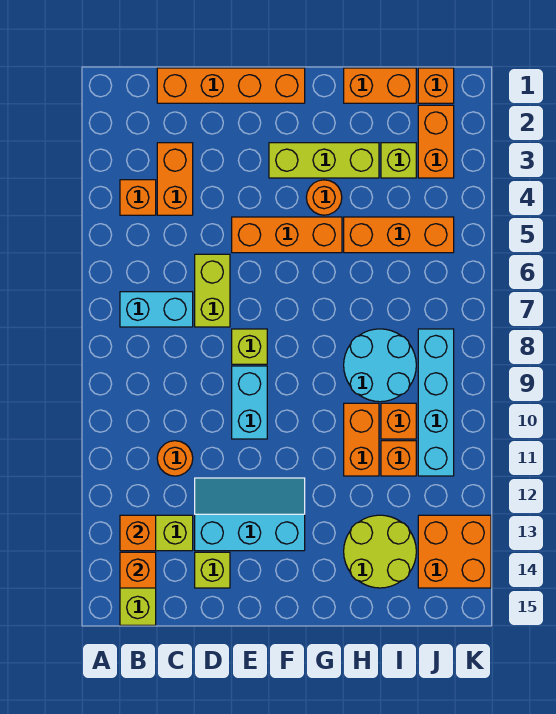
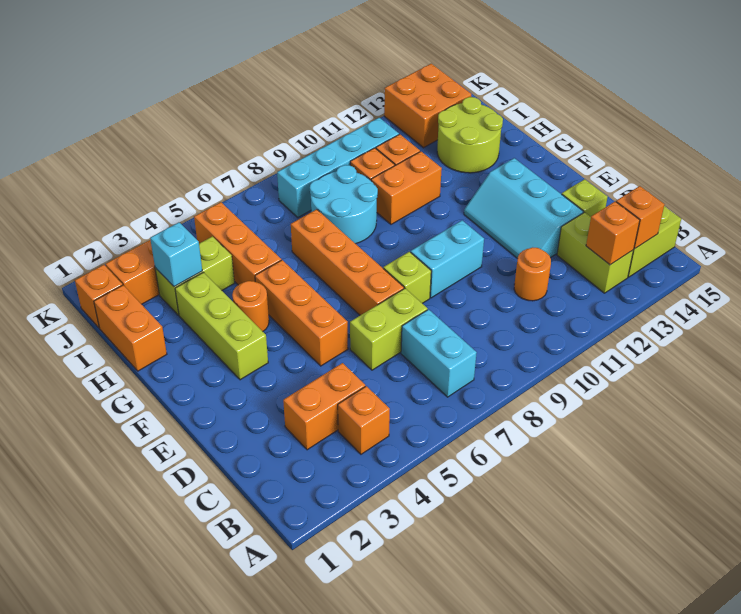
orange brick C1:F1 level 1 -> orange brick E7:H7 level 1
lime brick I3 level 1 -> lime brick I3:I4 level 1
none -> cyan brick I3 level 2

